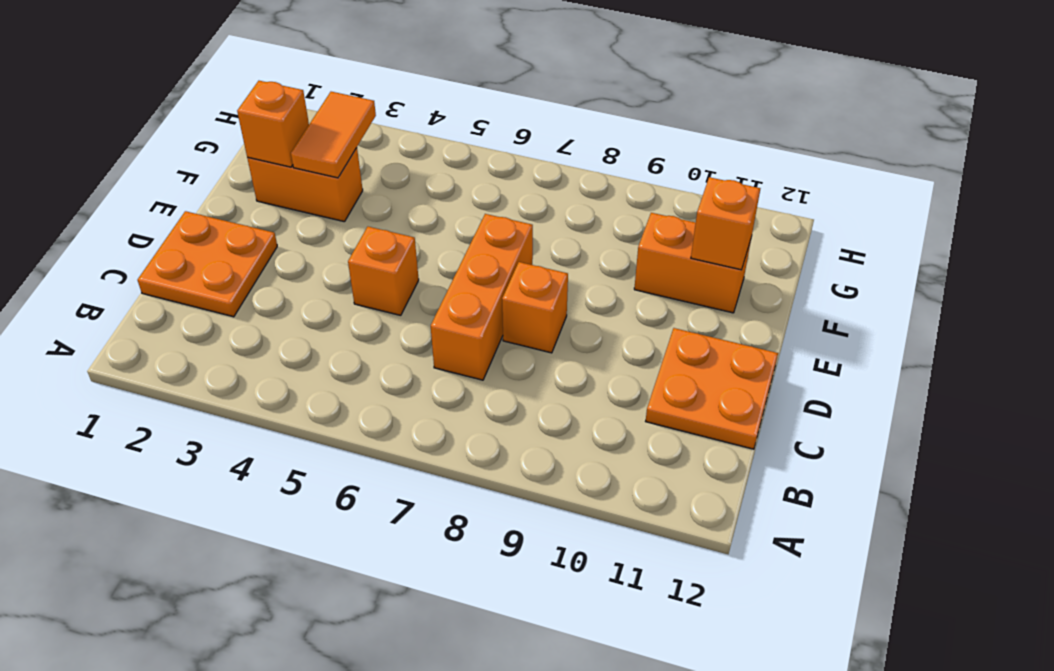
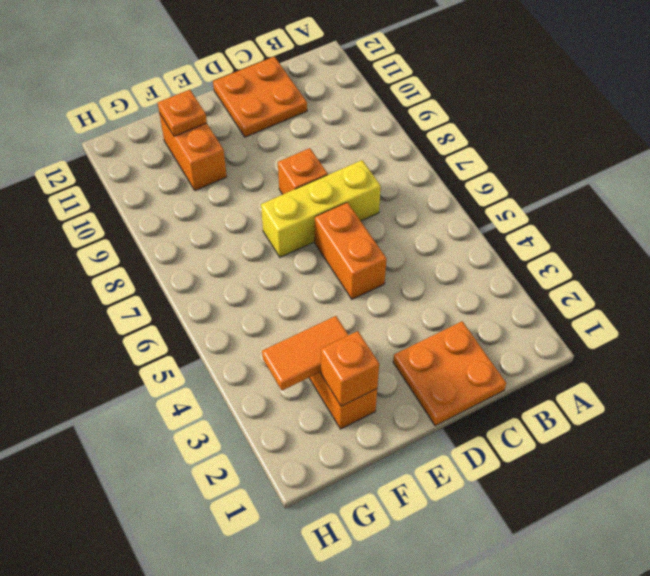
orange brick C7:E7 level 1 -> yellow brick C7:E7 level 1
orange brick D5 level 1 -> orange brick D5:D6 level 1
orange brick F11 level 2 -> orange plate F11 level 2

